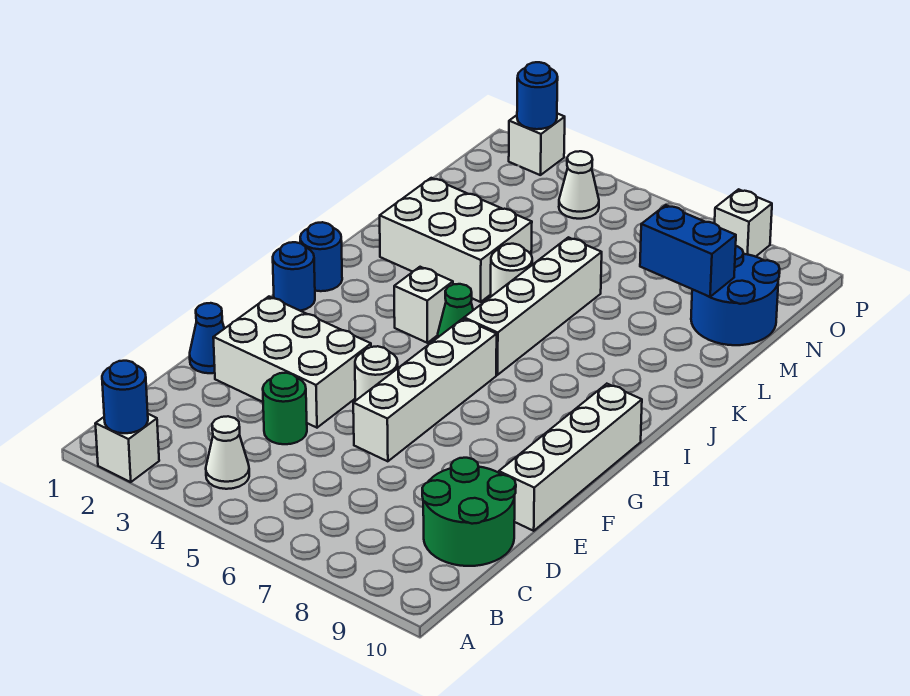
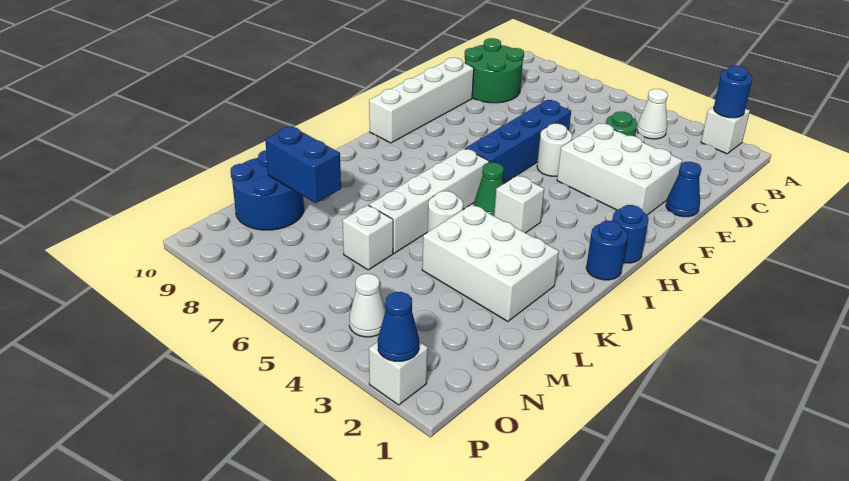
white brick E6:H6 level 1 -> blue brick E6:H6 level 1
blue round brick P2 level 2 -> blue cone P2 level 2
white brick P8 level 1 -> white brick M6 level 1

